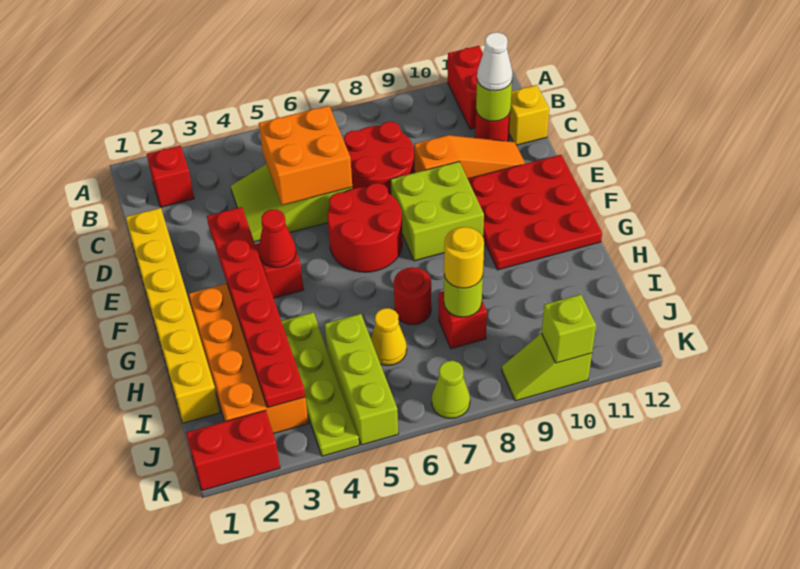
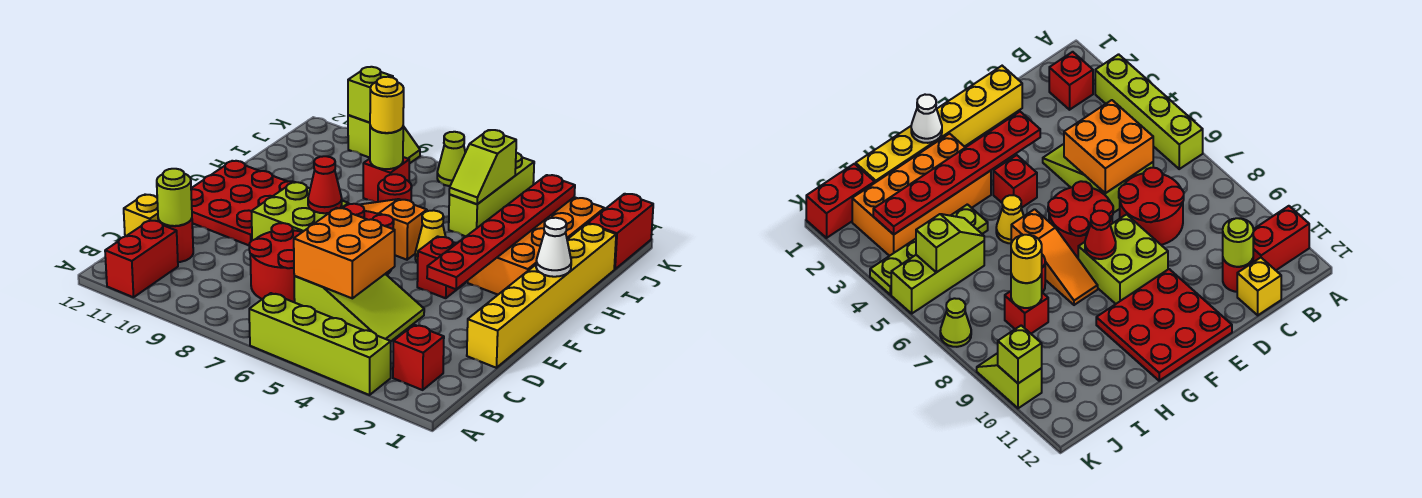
none -> lime brick A3:A6 level 1
white cone C11 level 3 -> white cone G1 level 2
orange slope D9:D11 level 1 top 9 -> orange slope G6:G8 level 1 top 6
red cone F4 level 2 -> red cone F8 level 2
none -> lime slope I5:J5 level 2 top J
yellow cone I6 level 1 -> yellow cone G5 level 1
red brick K1:K2 level 1 -> red brick J1:K1 level 1

